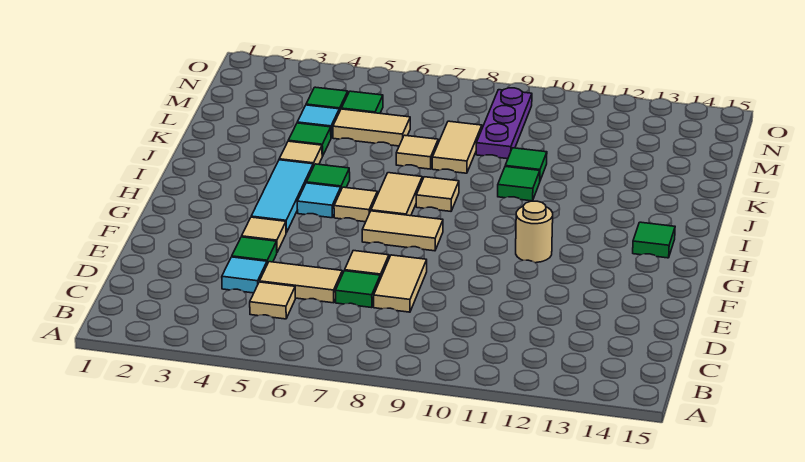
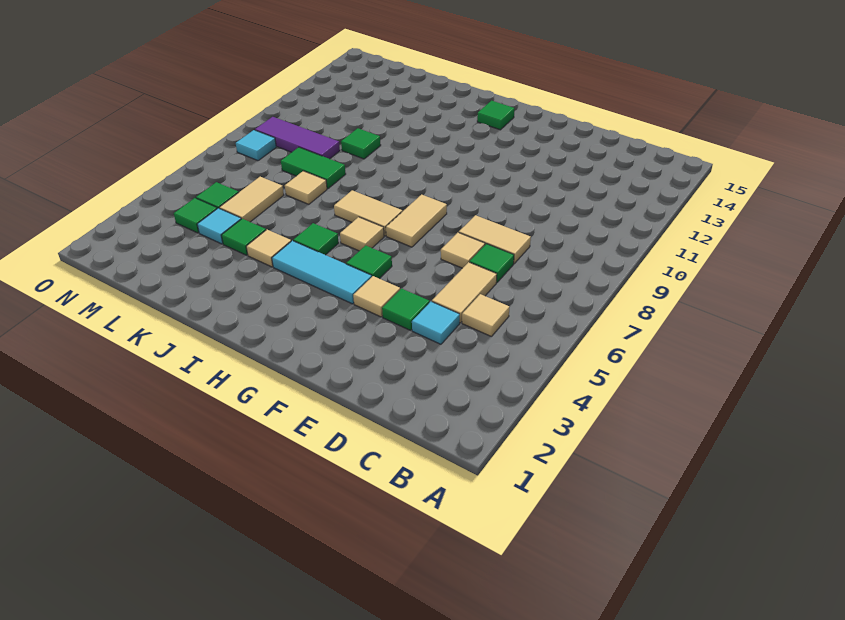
tan round brick G11 level 1 -> none
cyan tile H5 level 1 -> cyan tile N8 level 1
tan tile I8 level 1 -> none
green tile J10 level 1 -> green tile G5 level 1
tan tile K8:L8 level 1 -> green tile K8:L8 level 1
purple plate L9:N9 level 1 -> purple tile L9:N9 level 1

